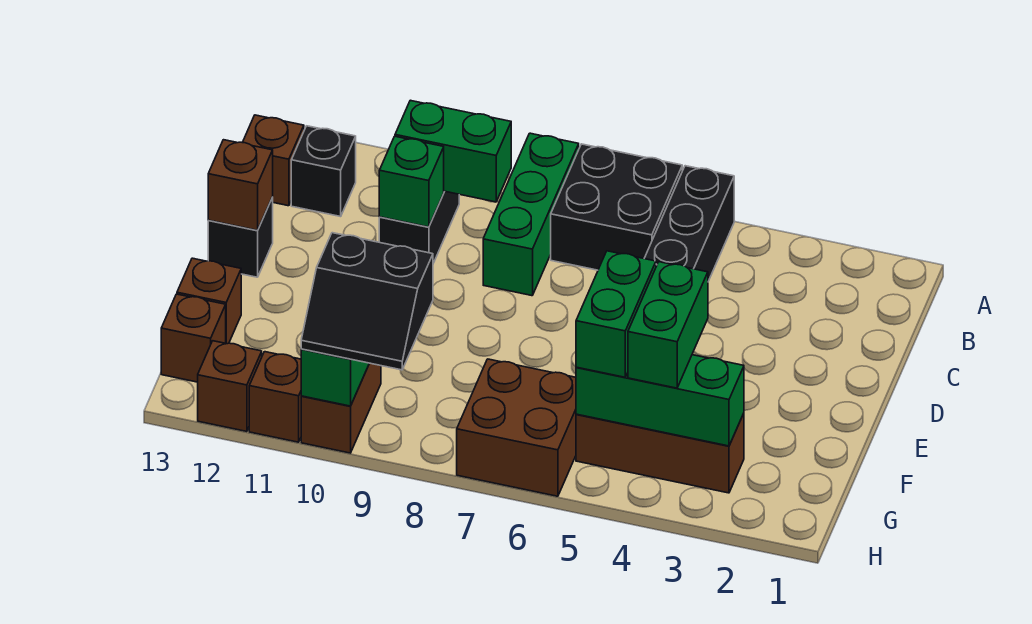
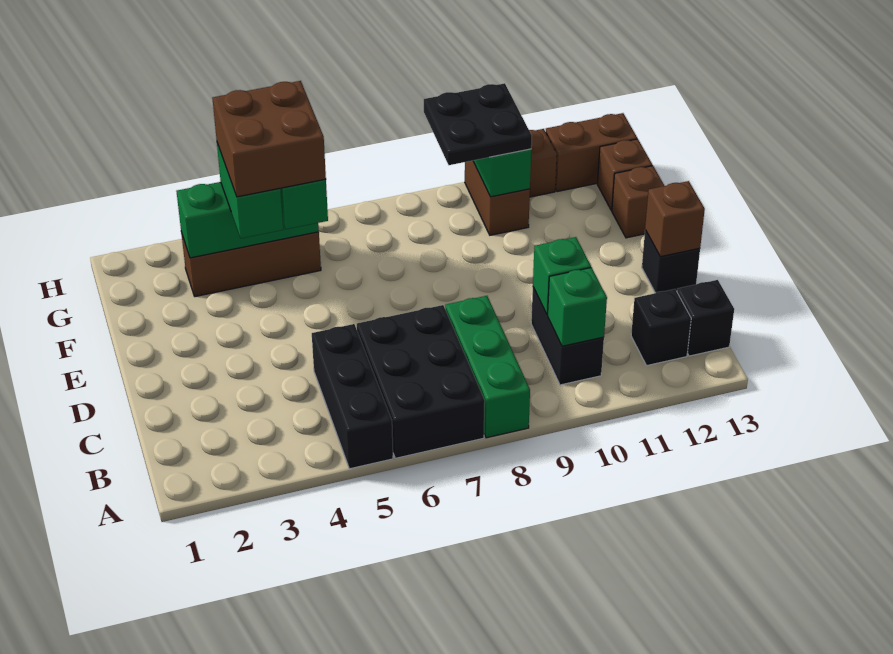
black brick A6:B7 level 1 -> black brick A6:C7 level 1
green brick B9:B10 level 2 -> green brick B10 level 2
brown brick B13 level 1 -> black brick B13 level 1
brown brick G6:H7 level 1 -> brown brick F4:G5 level 4
black slope G9:H10 level 3 top G -> black plate G9:H10 level 3
brown brick H12 level 1 -> brown brick H12:H13 level 1

